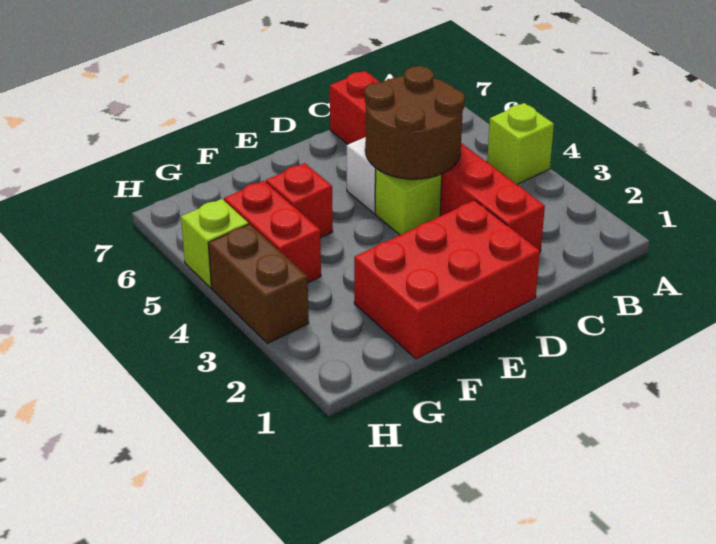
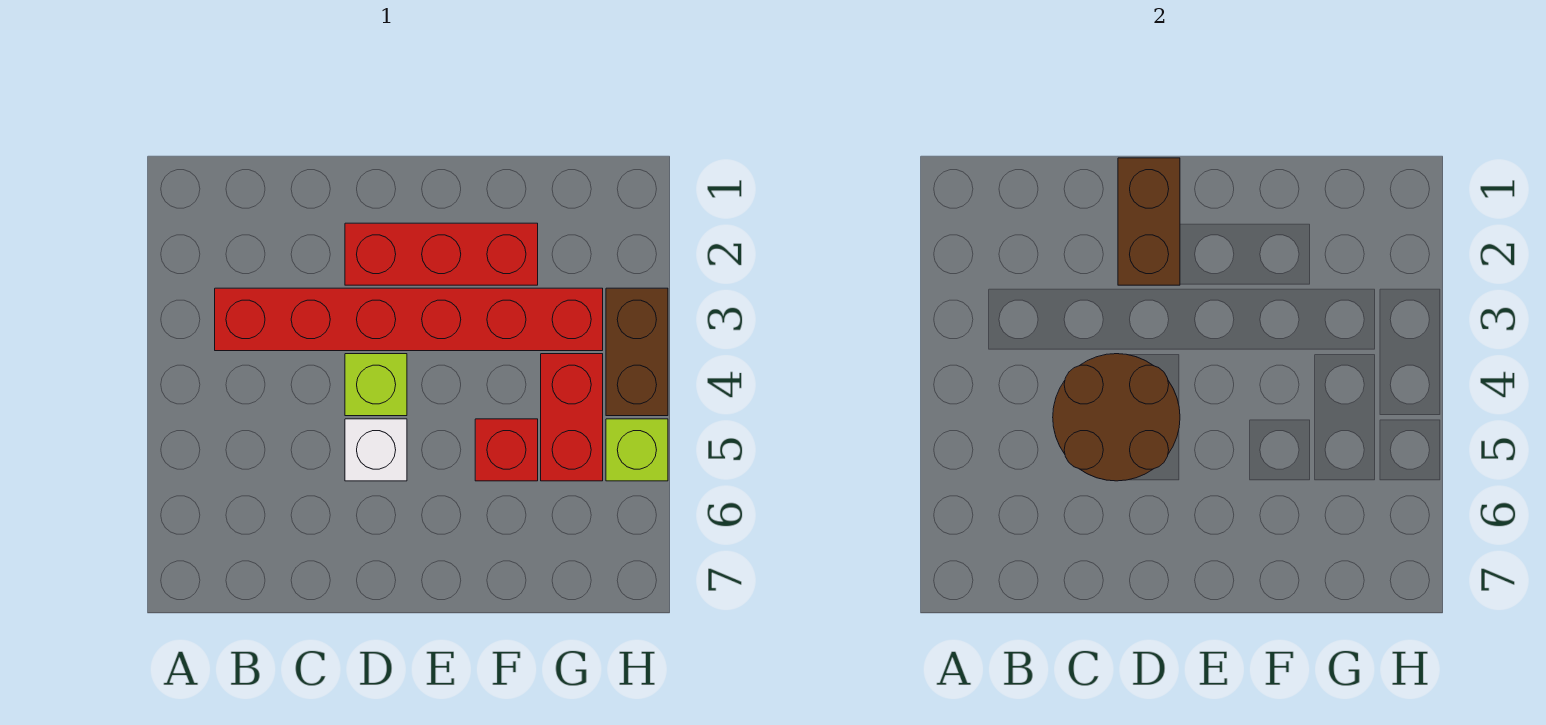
lime brick A4 level 1 -> none
red brick C2:C7 level 1 -> red brick B3:G3 level 1
red brick D1:F2 level 1 -> red brick D2:F2 level 1
none -> brown brick D1:D2 level 2

